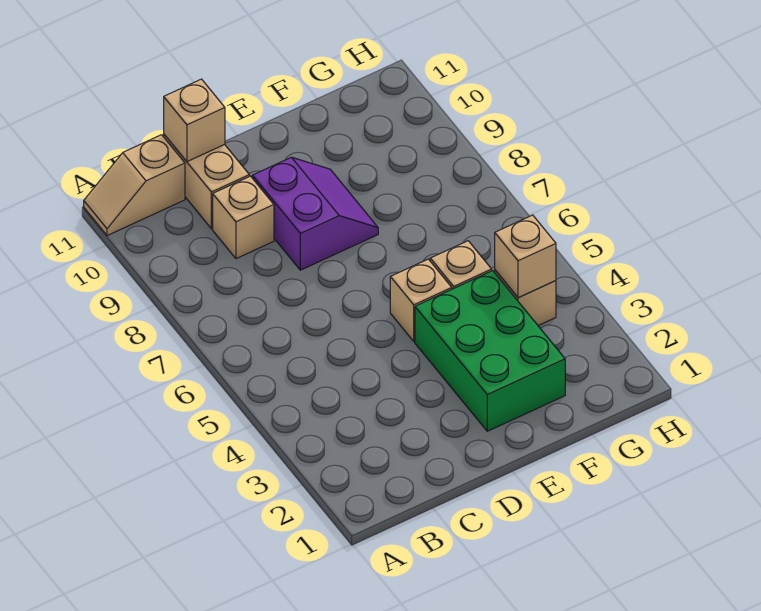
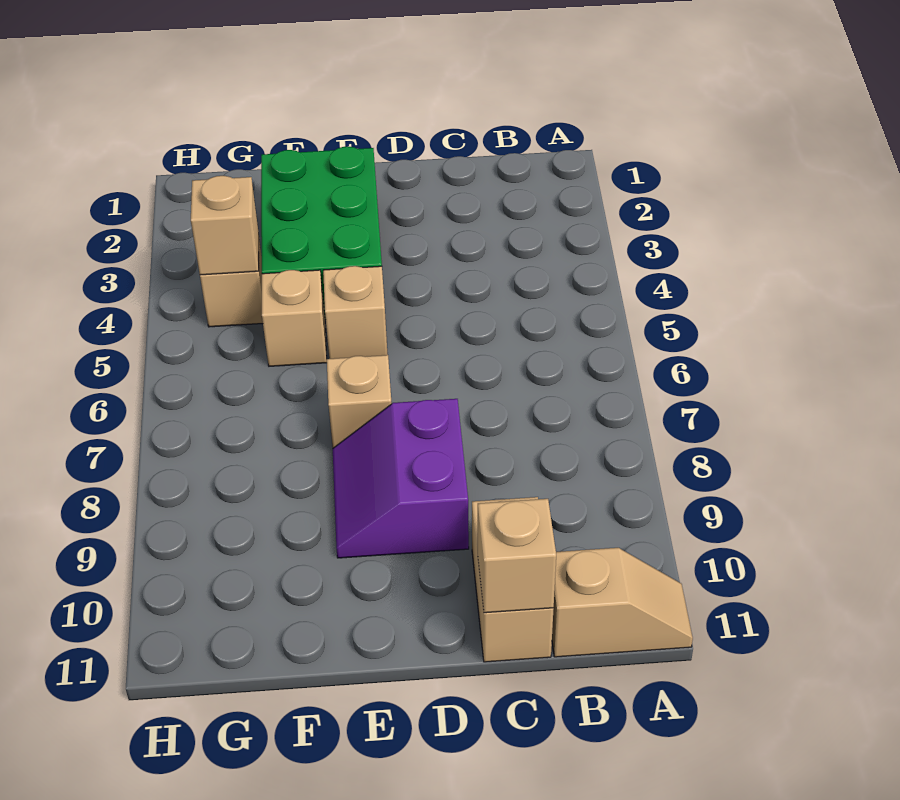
tan brick C9 level 1 -> tan brick E7 level 1

